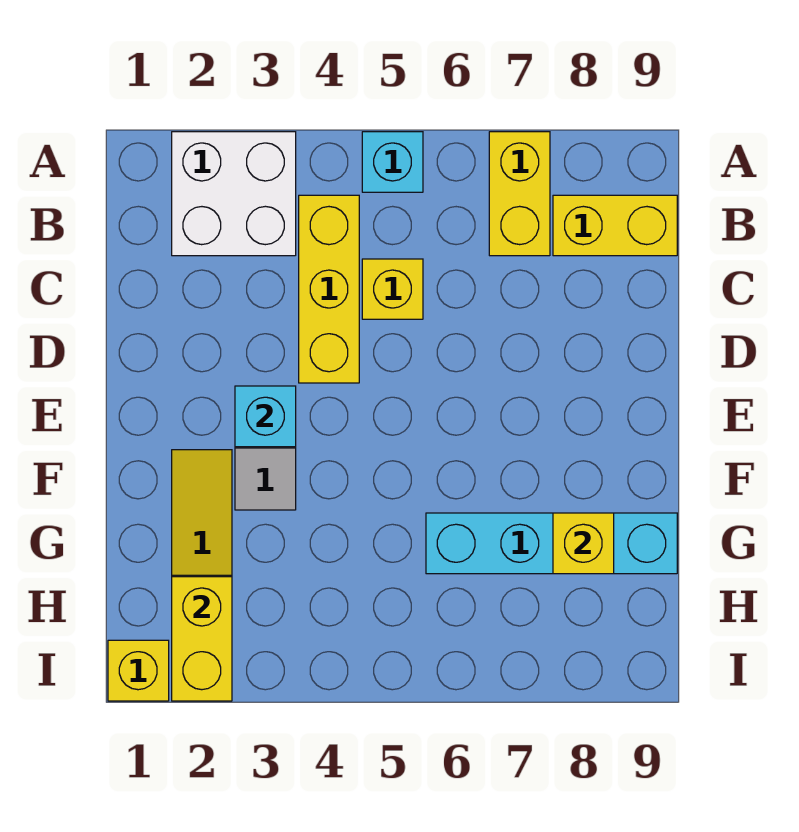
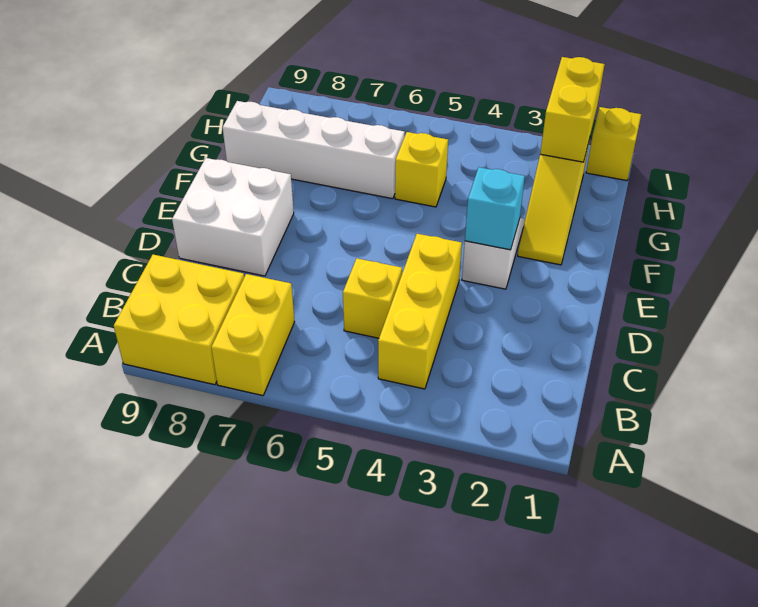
white brick A2:B3 level 1 -> white brick D8:E9 level 1
cyan brick A5 level 1 -> none
yellow brick B8:B9 level 1 -> yellow brick A8:B9 level 1
cyan brick G6:G9 level 1 -> white brick G6:G9 level 1
yellow brick G8 level 2 -> yellow brick G5 level 1

